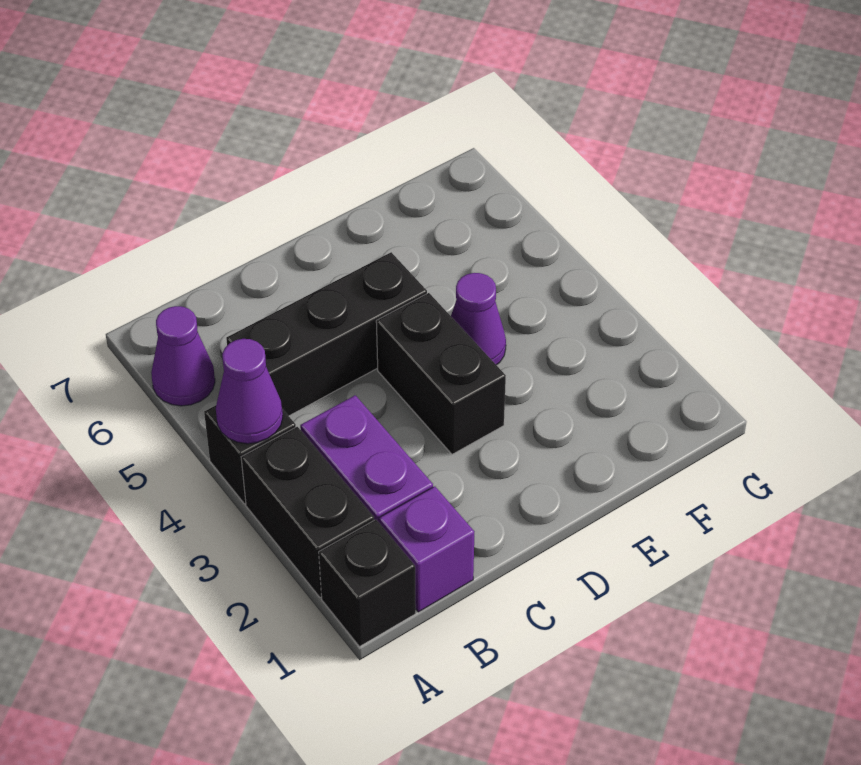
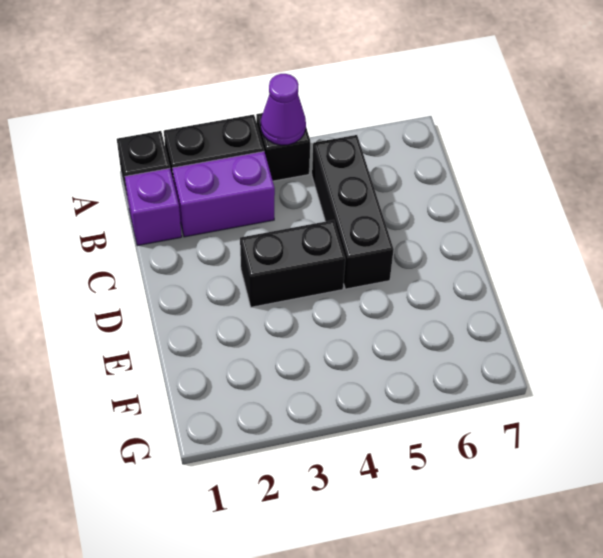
purple cone A6 level 1 -> none
purple cone E4 level 1 -> none

